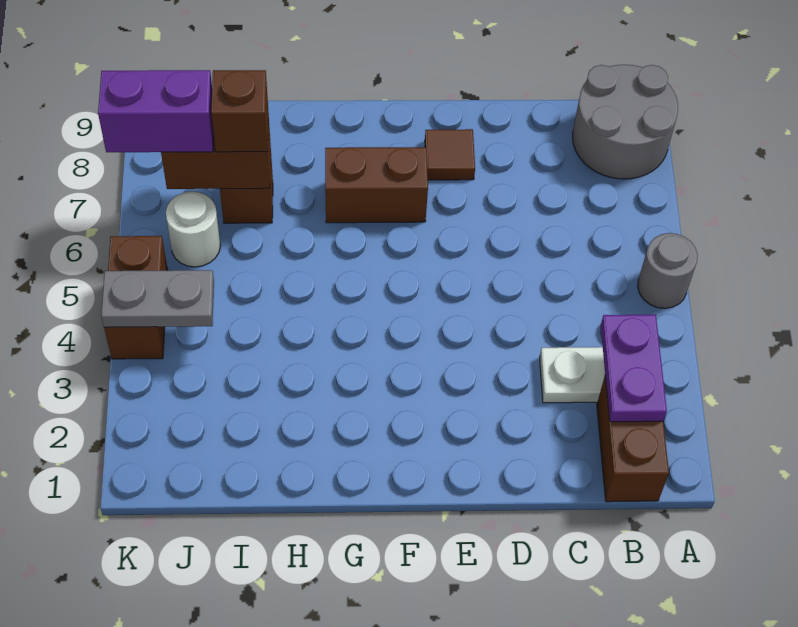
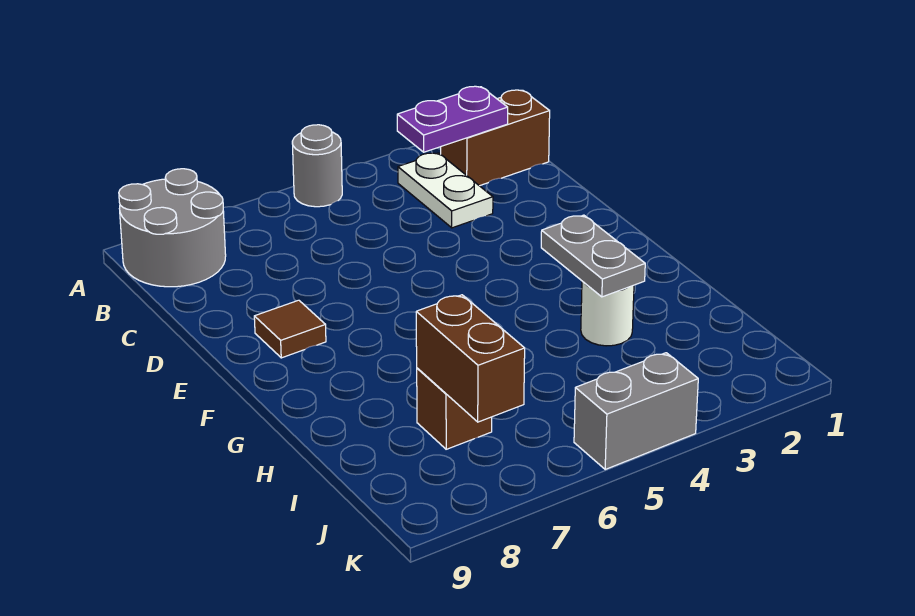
brown brick F7:G7 level 1 -> none
brown brick I7 level 3 -> none
grey plate J4:K4 level 2 -> grey plate G3:H3 level 2
white round brick J6 level 1 -> white round brick H3 level 1
purple brick J7:K7 level 3 -> none
brown brick K4:K5 level 1 -> grey brick K4:K5 level 1

